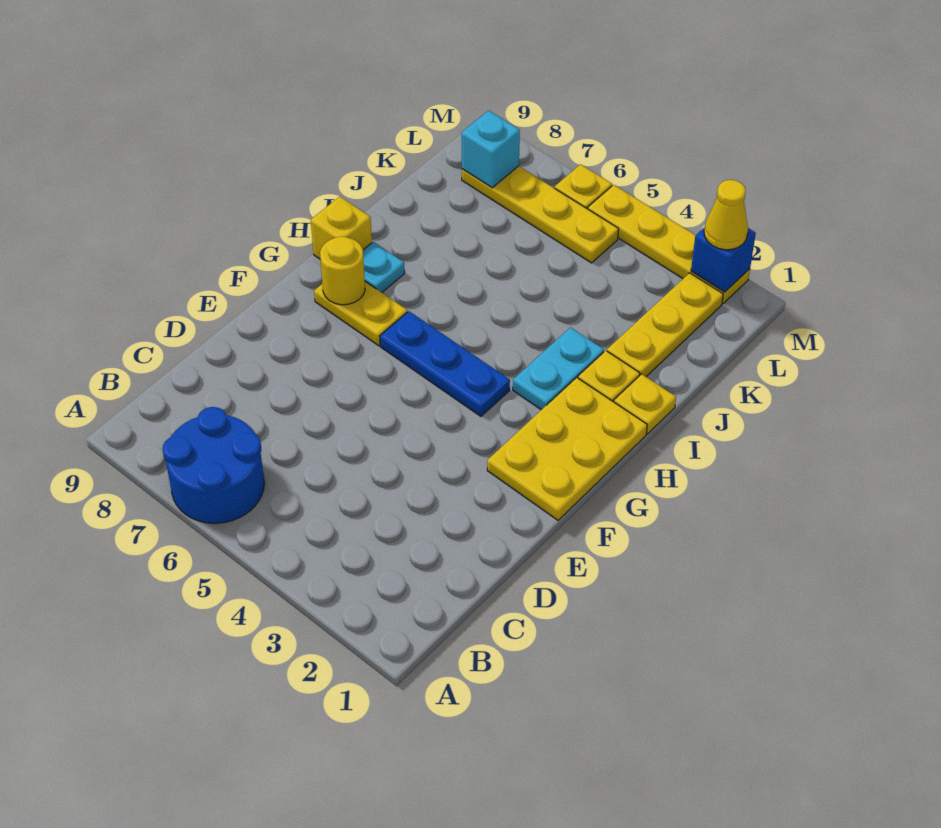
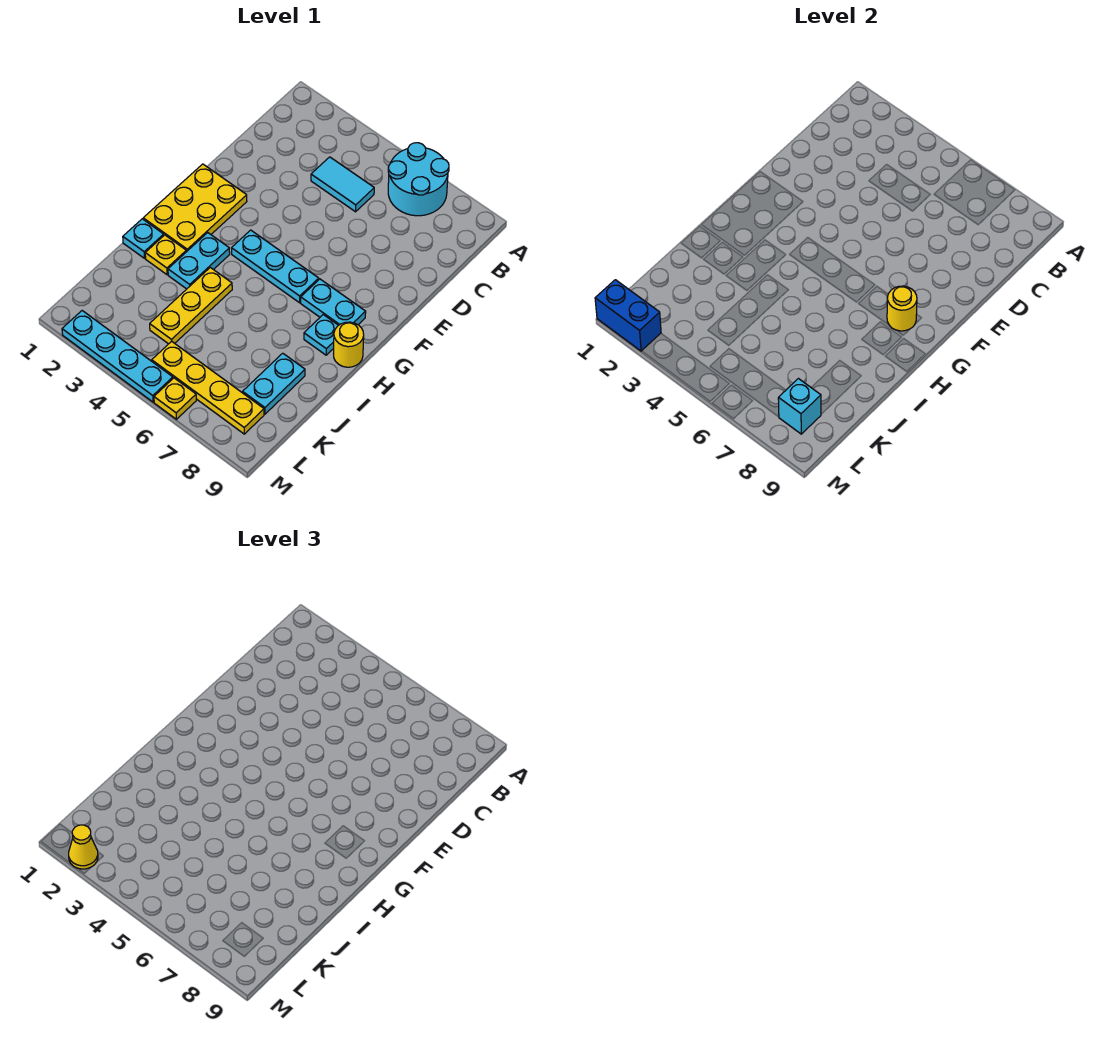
blue round brick A6:B7 level 1 -> cyan round brick A6:B7 level 1
none -> cyan tile C4:C5 level 1
blue plate G4:G6 level 1 -> cyan plate G4:G6 level 1
yellow plate G7:G8 level 1 -> cyan plate G7:G8 level 1
yellow brick H9 level 1 -> yellow round brick H9 level 1
yellow plate I1 level 1 -> cyan plate I1 level 1
yellow plate J2:L2 level 1 -> yellow plate I4:K4 level 1
none -> cyan plate J8:K8 level 1
yellow plate M2:M5 level 1 -> cyan plate M2:M5 level 1
blue brick M2 level 2 -> blue brick M1:M2 level 2

